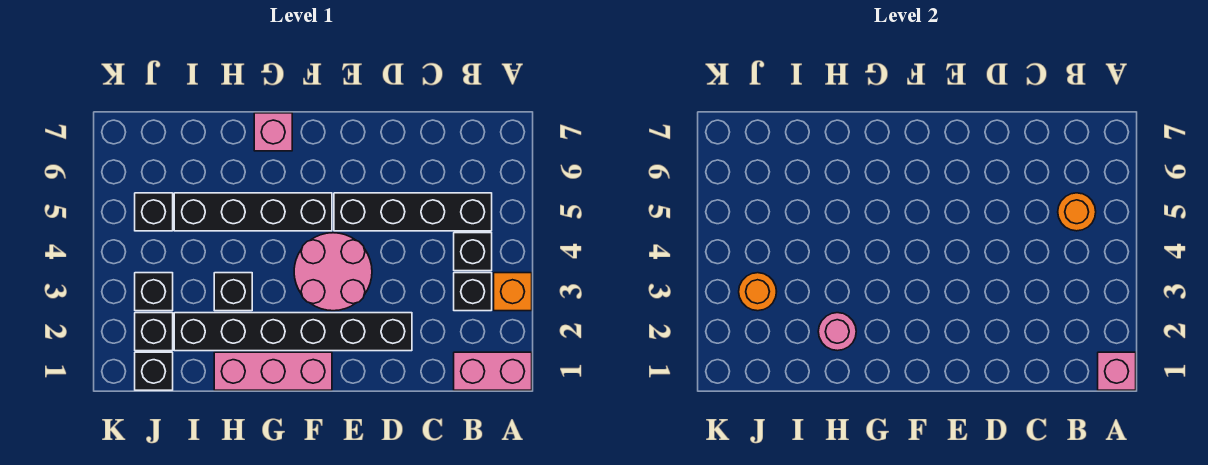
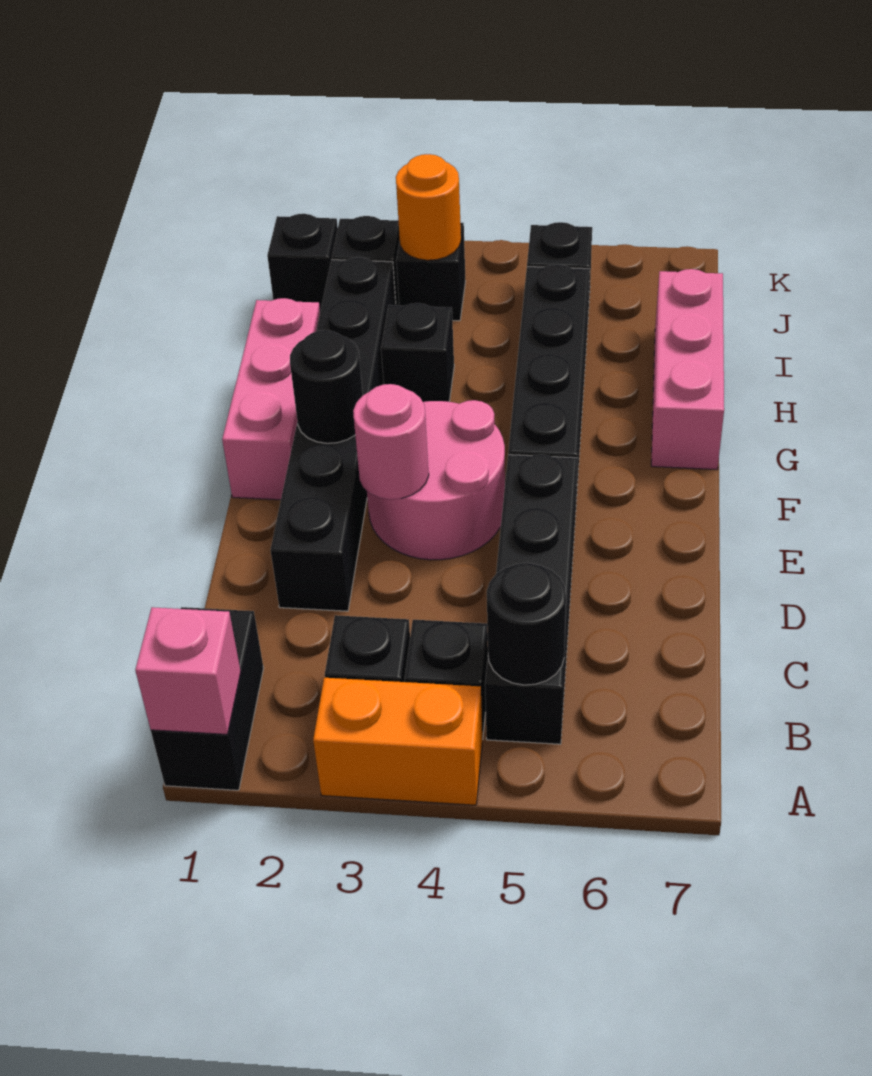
pink brick A1:B1 level 1 -> black brick A1:B1 level 1
orange brick A3 level 1 -> orange brick A3:A4 level 1
orange round brick B5 level 2 -> black round brick B5 level 2
none -> black round brick F2 level 2
pink brick G7 level 1 -> pink brick G7:I7 level 1
pink round brick H2 level 2 -> pink round brick E3 level 2

